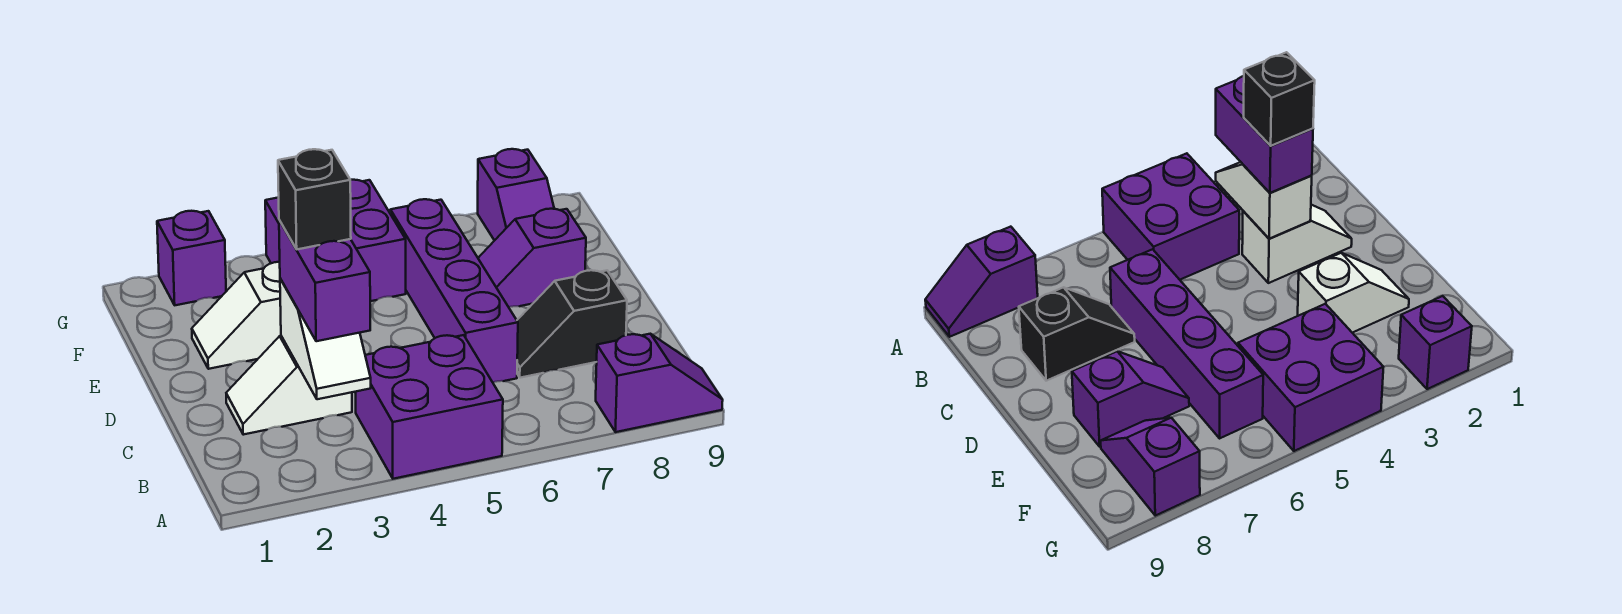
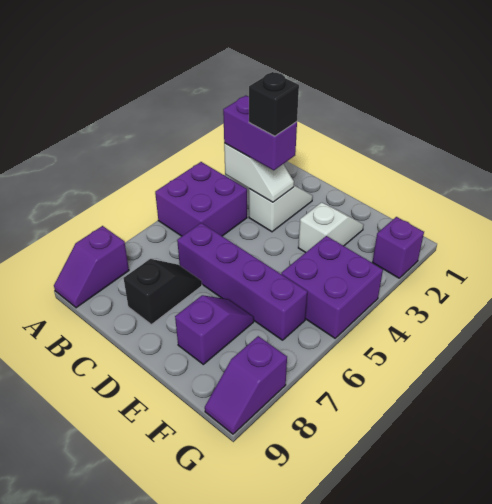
white slope B3:C3 level 2 top C -> white slope B3:C3 level 2 top B
purple slope F8:G8 level 1 top G -> purple slope G8:G9 level 1 top 8

